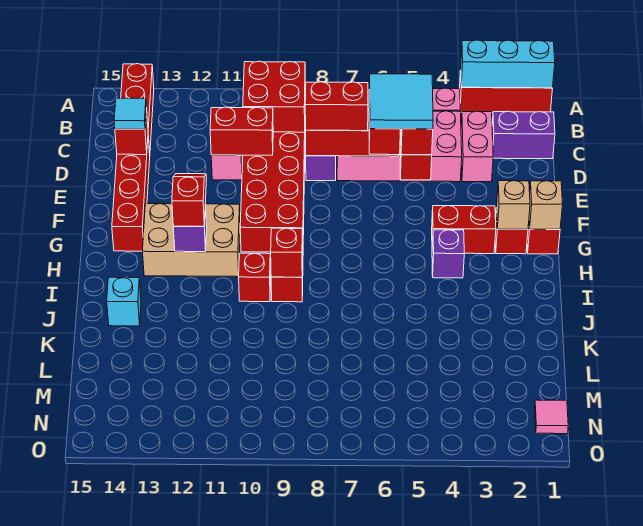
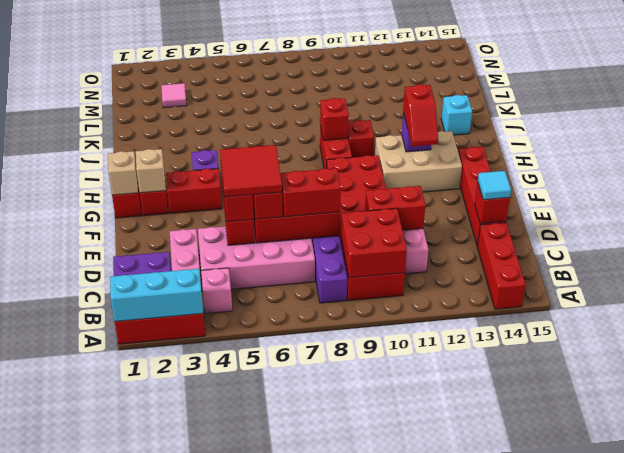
cyan tile D5:E6 level 4 -> red tile D5:E6 level 4
pink tile N1 level 1 -> pink tile M3 level 1

